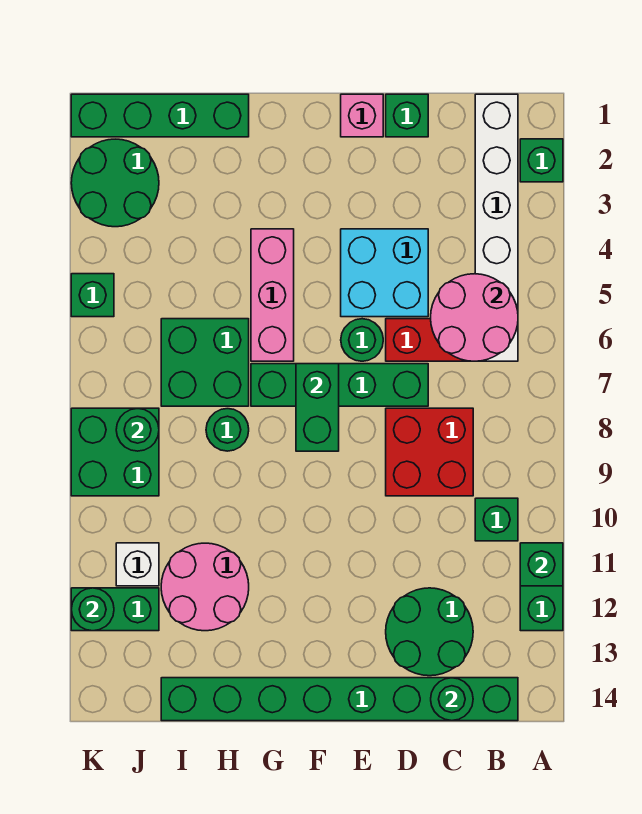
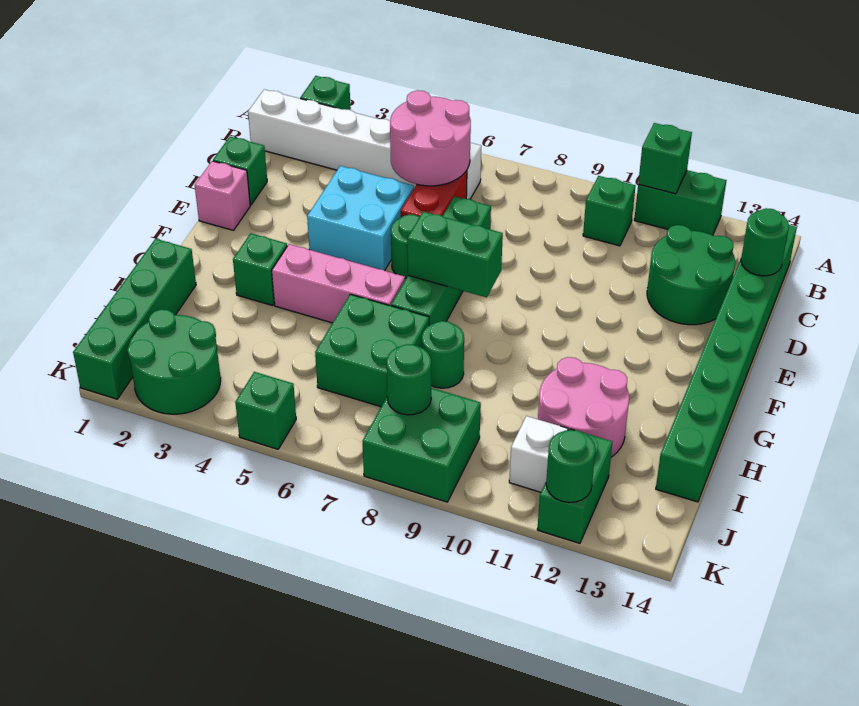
red brick C8:D9 level 1 -> none
none -> green brick G3 level 1

